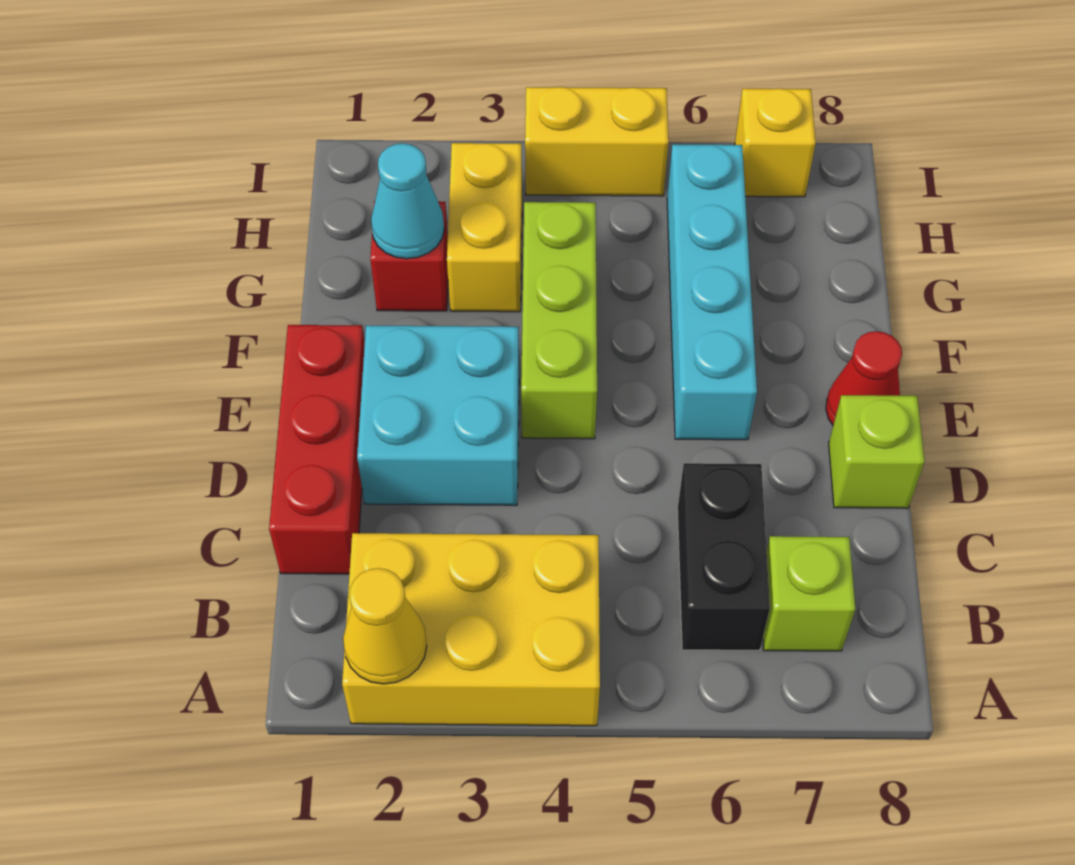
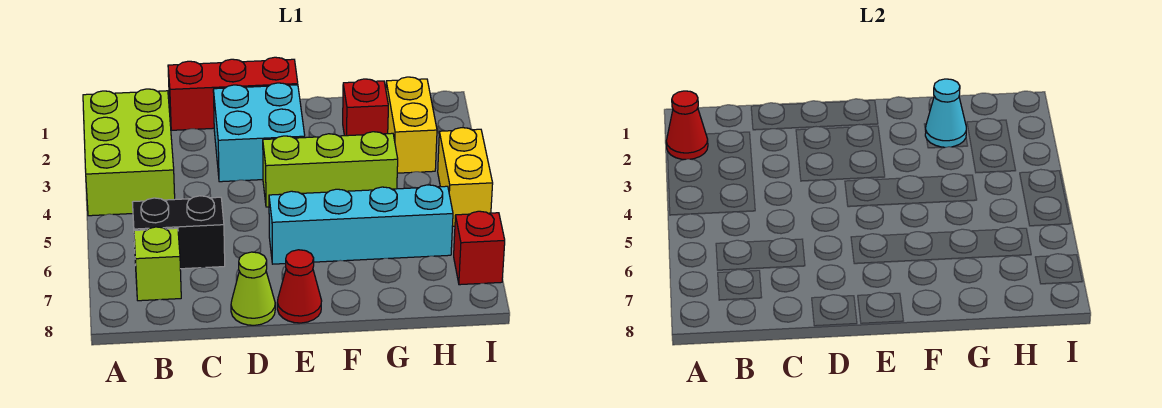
yellow brick A2:B4 level 1 -> lime brick A2:B4 level 1
yellow cone A2 level 2 -> red cone A2 level 2
lime brick D8 level 1 -> lime cone D8 level 1
yellow brick G3:H3 level 1 -> yellow brick H2:H3 level 1
yellow brick I7 level 1 -> red brick I7 level 1

